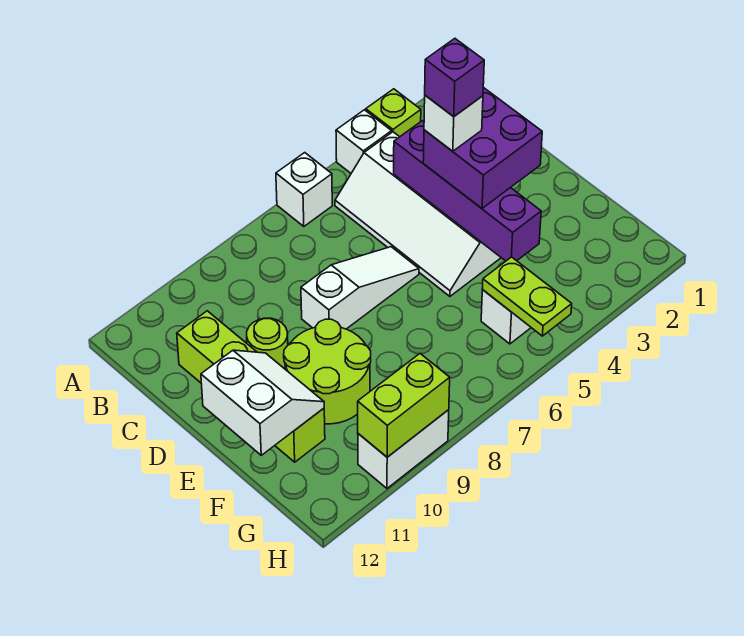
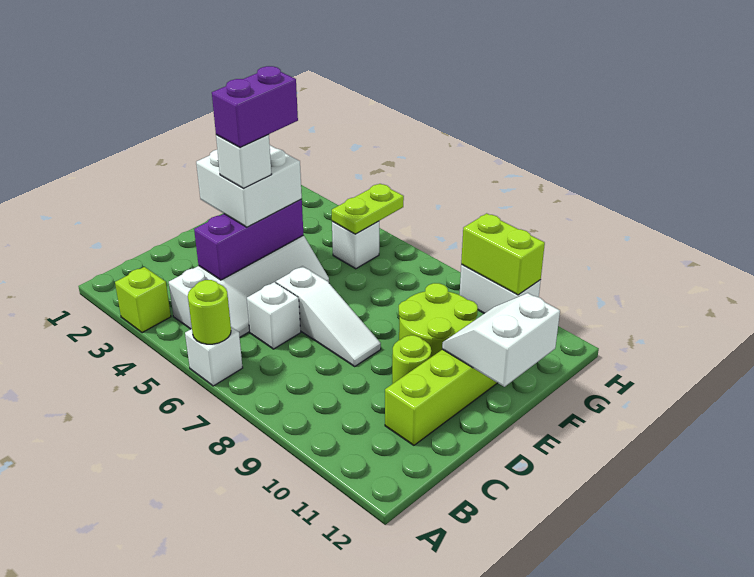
white brick A4 level 1 -> white brick C6 level 1
none -> lime round brick A6 level 2
purple brick C4:F4 level 2 -> purple brick C4:E4 level 2
purple brick D3:E4 level 3 -> white brick D3:E4 level 3
purple brick D4 level 5 -> purple brick D4:E4 level 5
white slope D6:D8 level 1 top 8 -> white slope D6:D8 level 1 top 6

